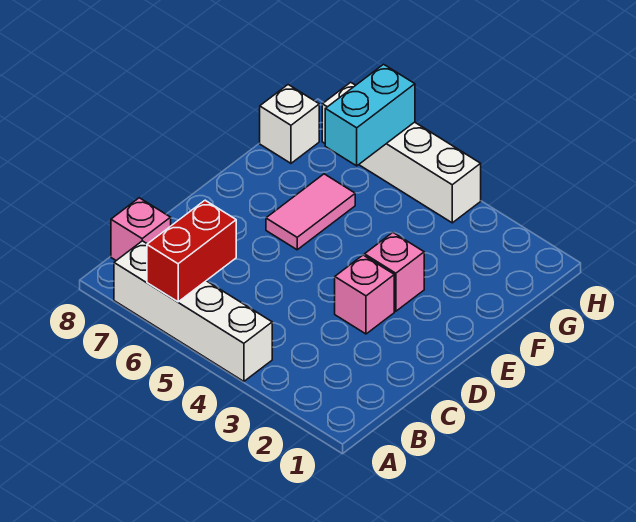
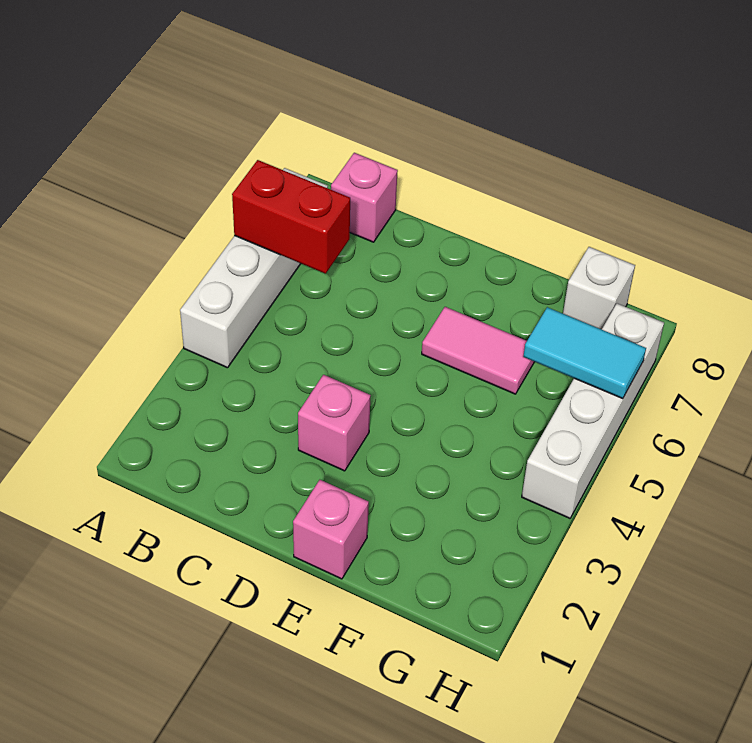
pink brick E3 level 1 -> pink brick E1 level 1
cyan brick G6:H6 level 2 -> cyan tile G6:H6 level 2

